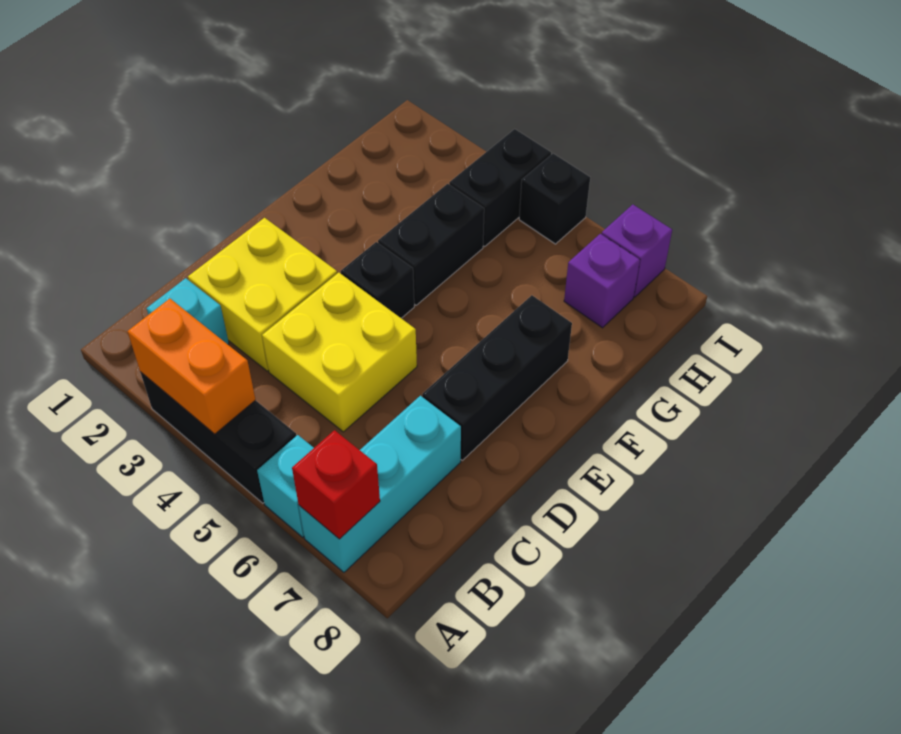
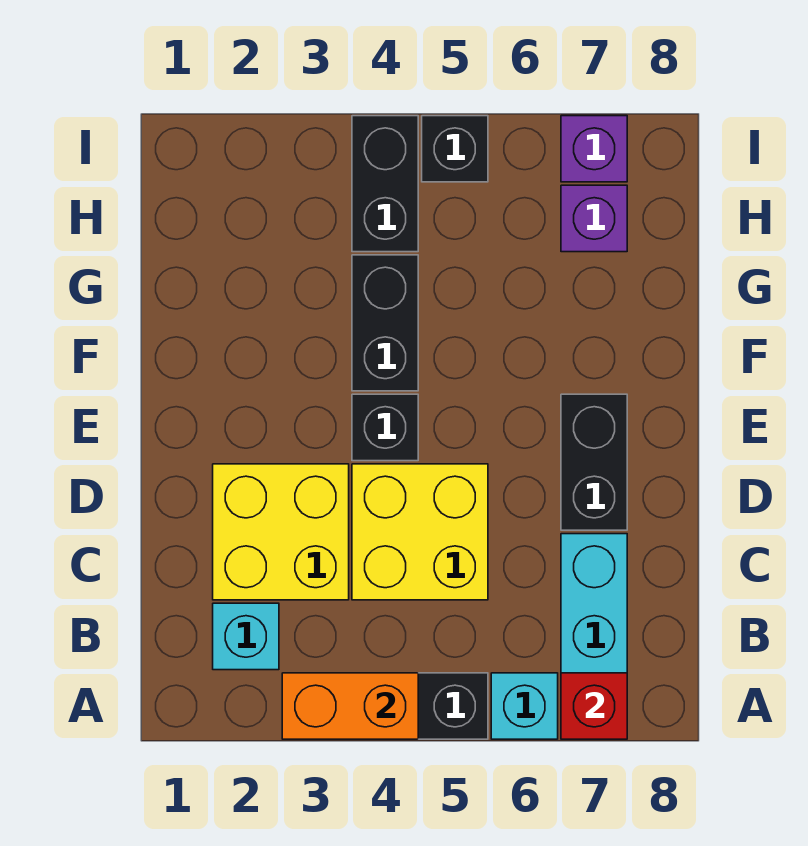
black brick D7:F7 level 1 -> black brick D7:E7 level 1

